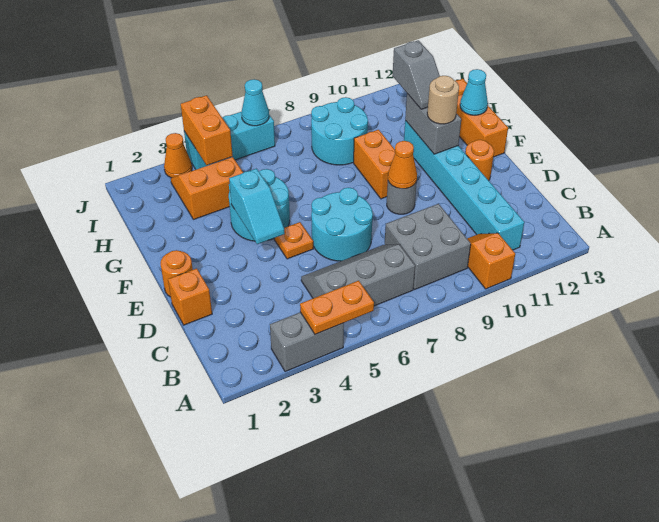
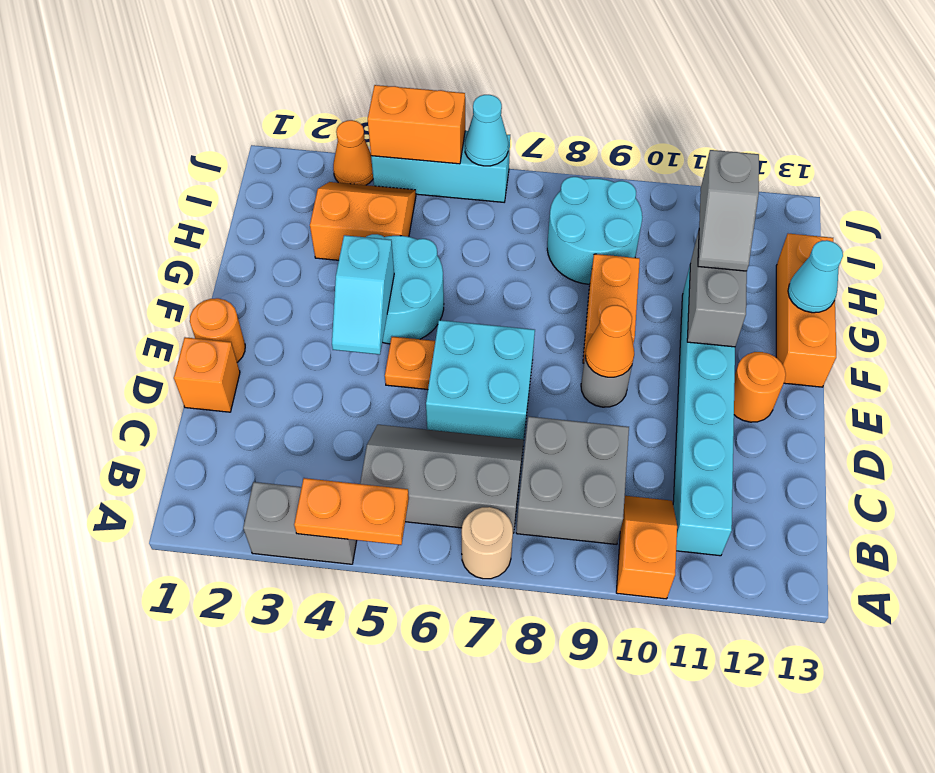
cyan round brick D6:E7 level 1 -> cyan brick D6:E7 level 1
tan round brick F11 level 3 -> tan round brick A7 level 1
orange brick I4:J4 level 2 -> orange brick J4:J5 level 2

